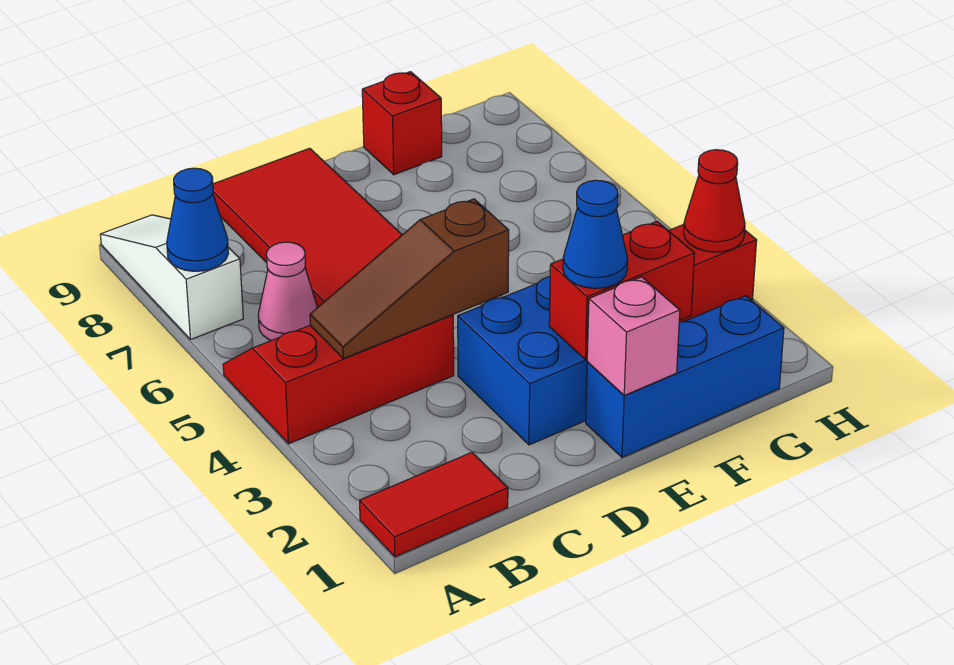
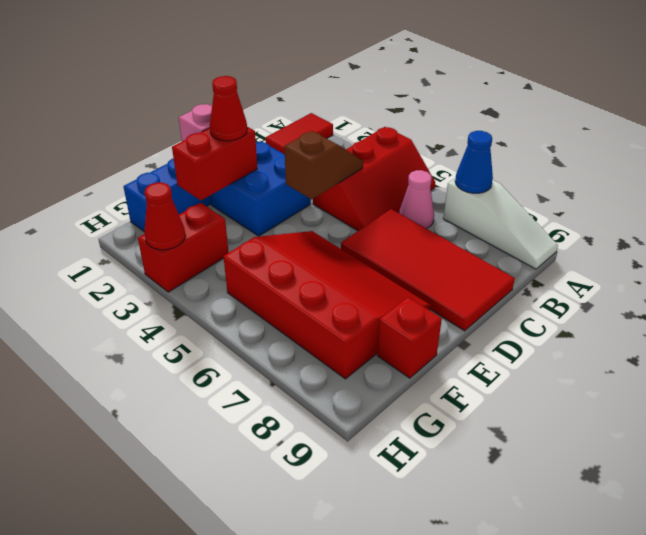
brown slope B4:D4 level 2 top D -> brown slope C4:D4 level 2 top D
blue cone E2 level 3 -> red cone E2 level 3
none -> red slope E5:G8 level 1 top G

